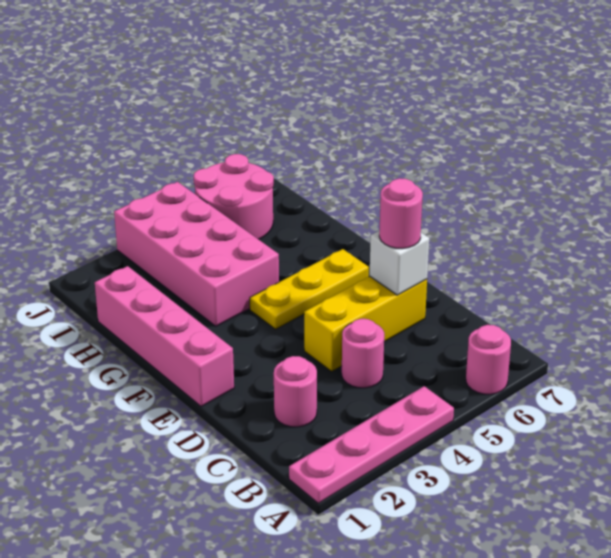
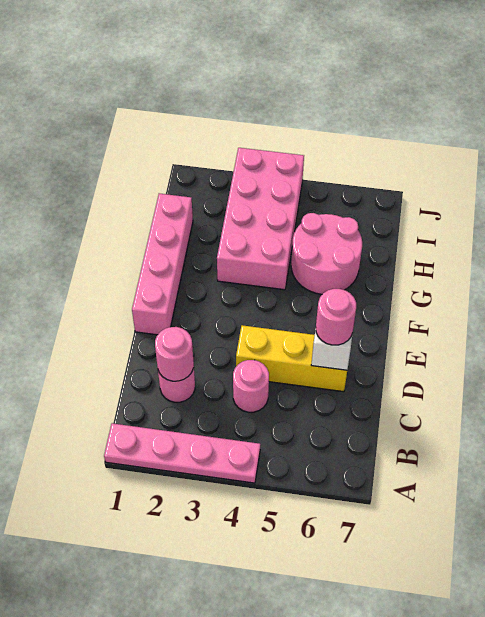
pink round brick A6 level 1 -> pink round brick C2 level 2
yellow plate F4:F6 level 1 -> none
pink round brick I5:J6 level 1 -> pink round brick G5:H6 level 1

